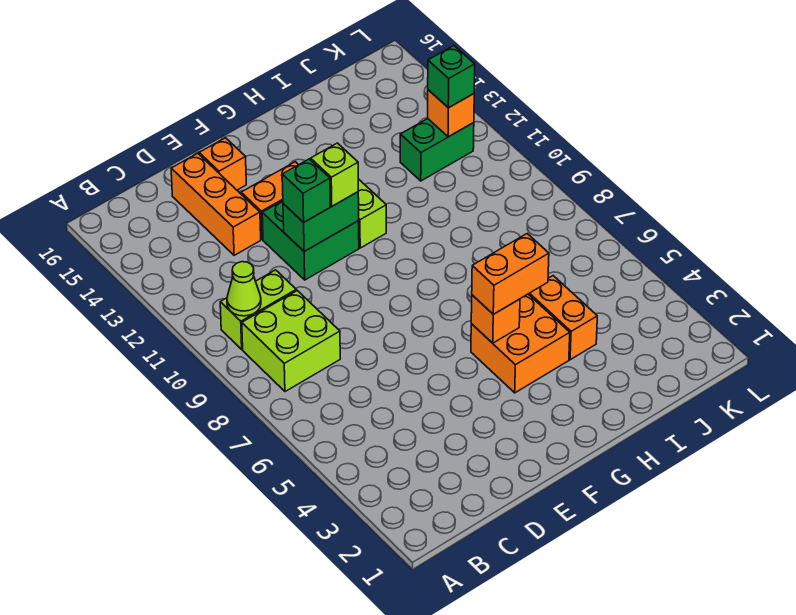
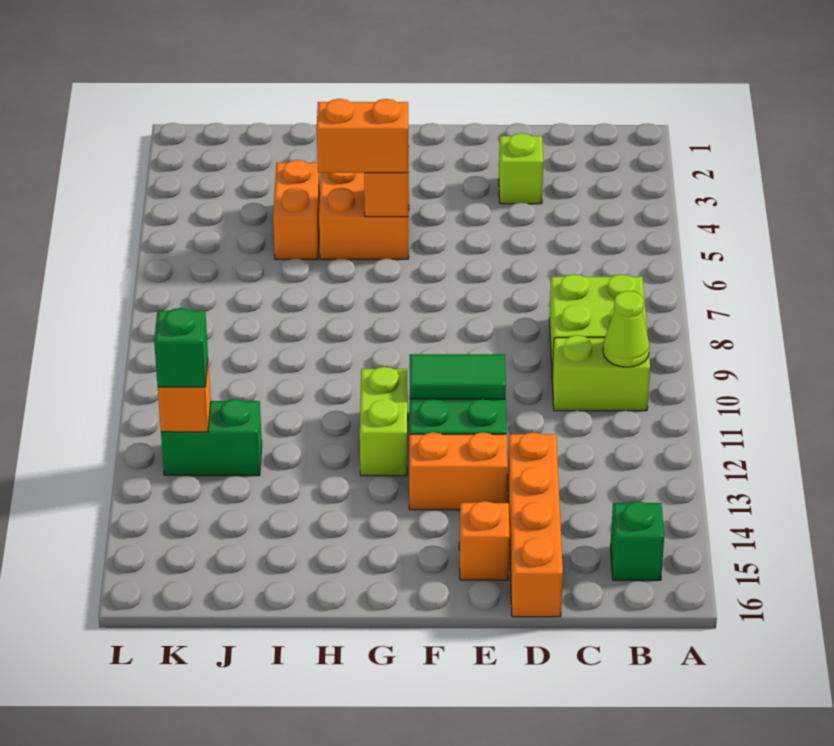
orange brick D13:D15 level 1 -> orange brick D13:D16 level 1
green brick E11:F11 level 2 -> green tile E11:F11 level 2
green brick E11 level 3 -> green brick B15 level 1
lime brick F11 level 3 -> lime brick D3 level 1

